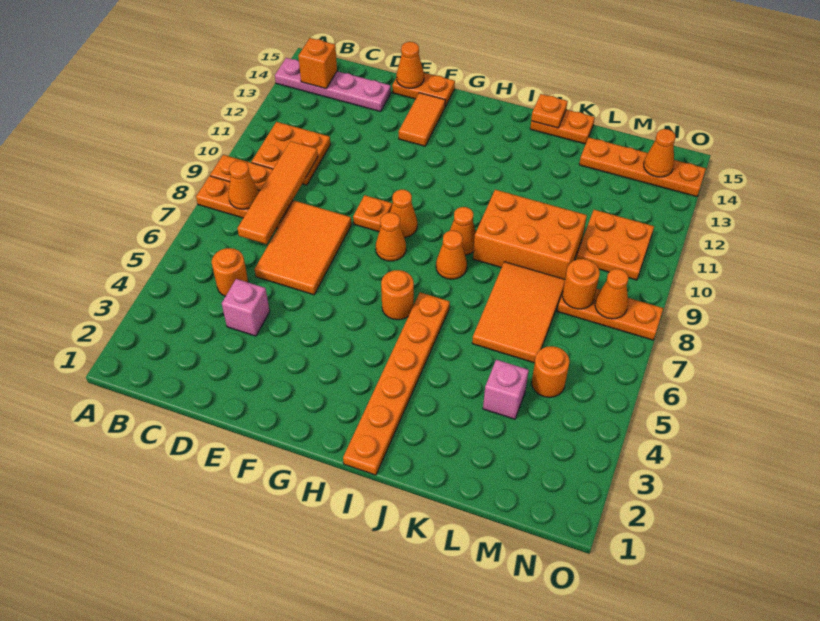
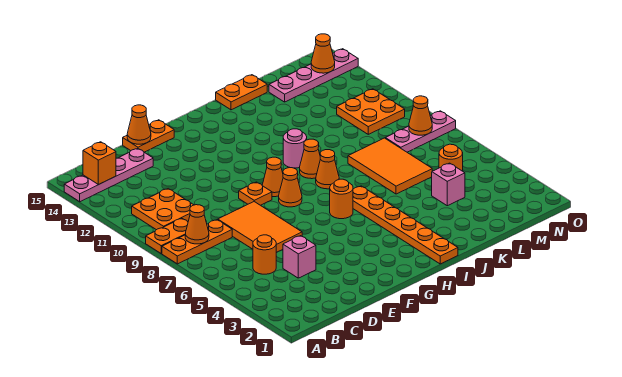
orange tile C7:C10 level 2 -> none
orange tile F13:F14 level 1 -> none
none -> pink round brick I10 level 1
orange brick J9:L10 level 1 -> none
orange plate J15 level 2 -> none
orange plate L14:O14 level 1 -> pink plate L14:O14 level 1
orange plate M8:O8 level 1 -> pink plate M8:O8 level 1
orange round brick M8 level 2 -> none

